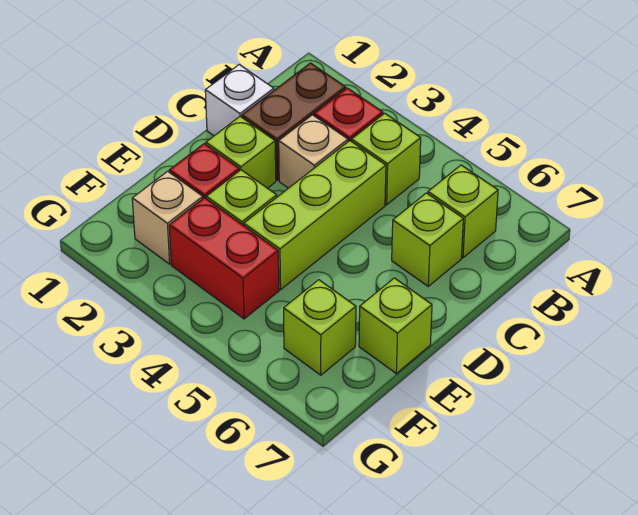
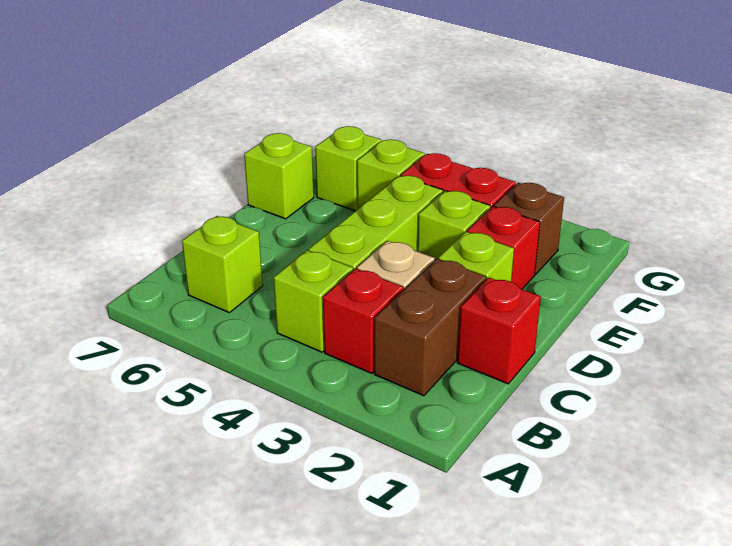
white brick C1 level 1 -> red brick C1 level 1
lime brick C6 level 1 -> lime brick F5 level 1
tan brick F2 level 1 -> brown brick F2 level 1

